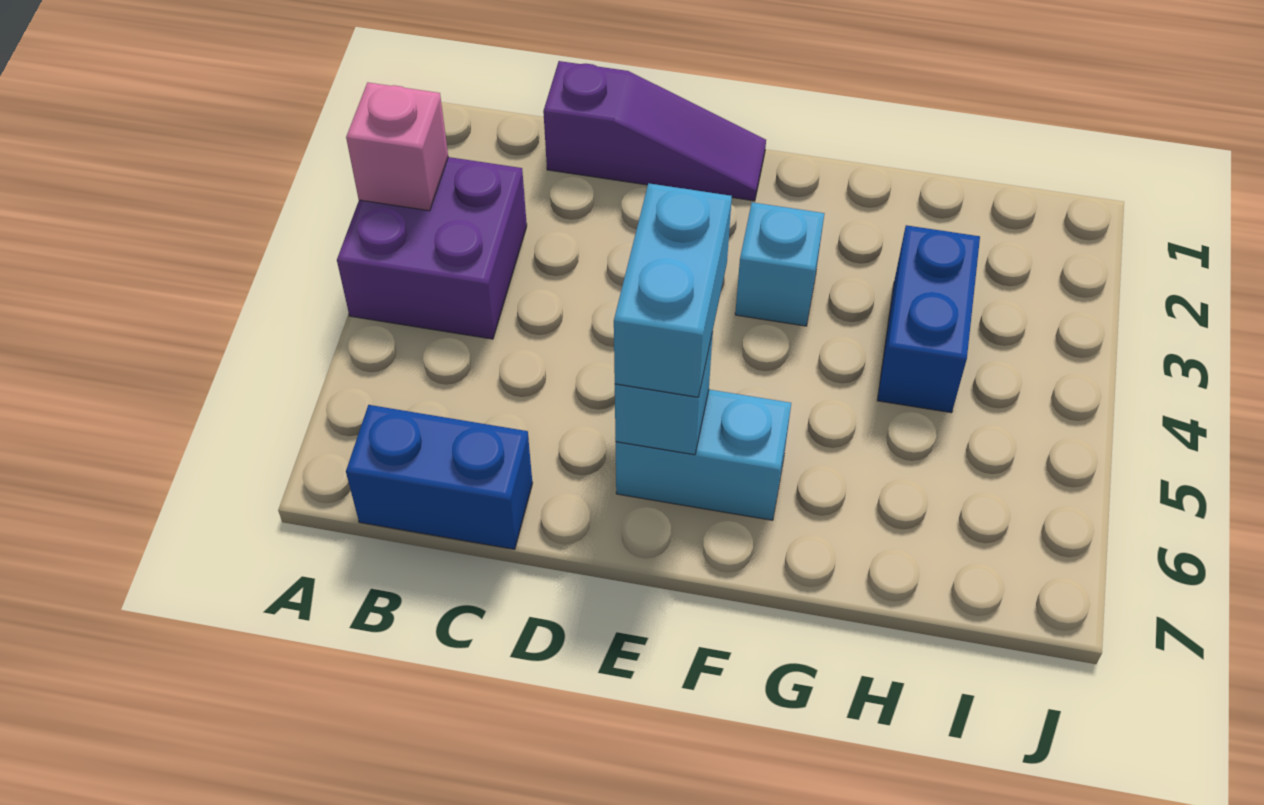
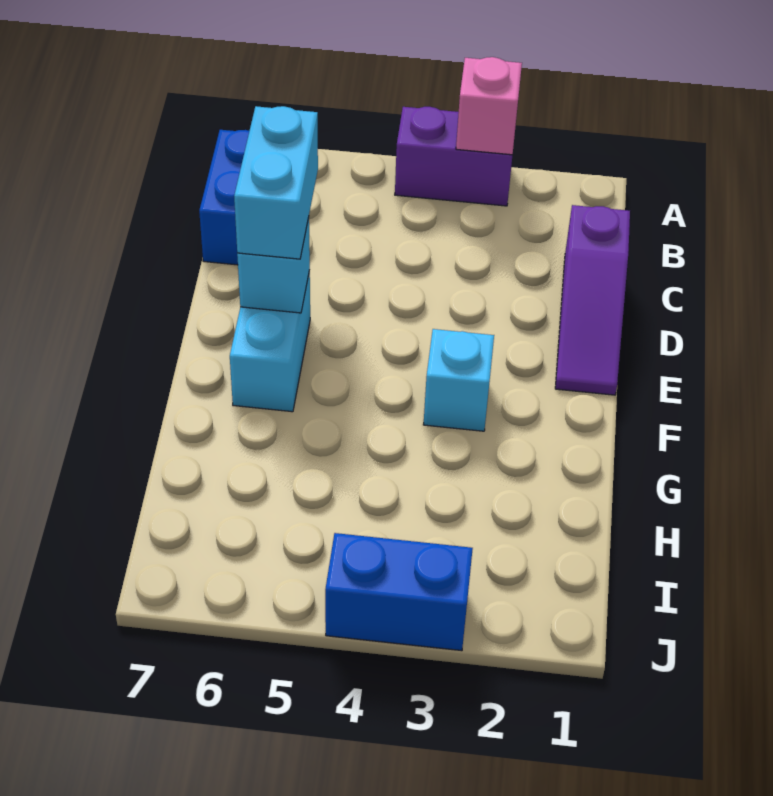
purple brick A3:B4 level 1 -> purple brick A3:A4 level 1
cyan brick E5:E6 level 3 -> cyan brick D6:E6 level 3
blue brick H3:H4 level 1 -> blue brick J3:J4 level 1

